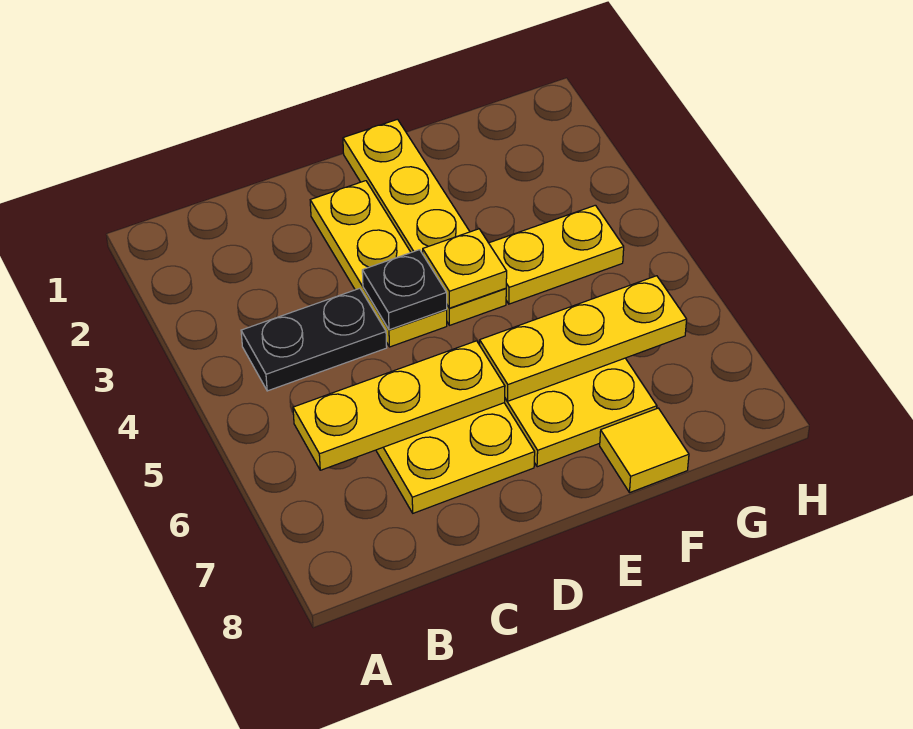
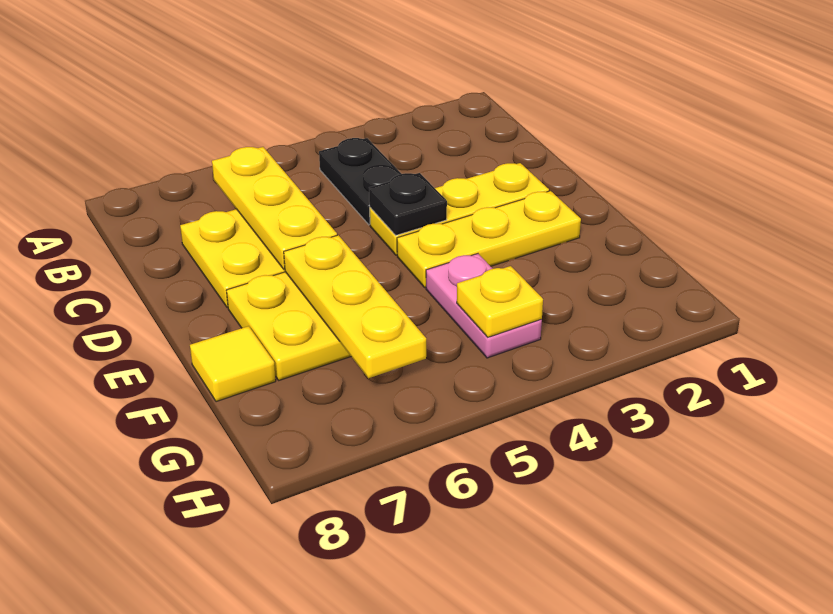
yellow plate E1:E4 level 1 -> yellow plate E2:E4 level 1
yellow plate E4 level 2 -> yellow plate G4 level 2
yellow plate F4:G4 level 1 -> pink plate F4:G4 level 1

